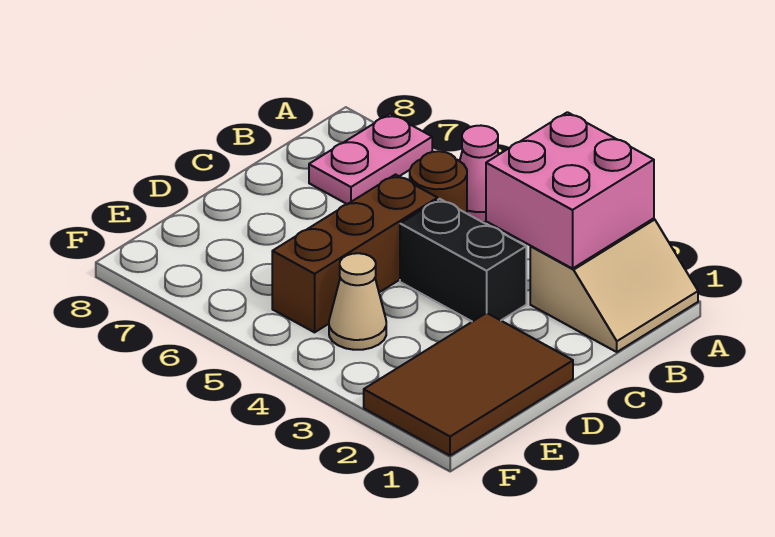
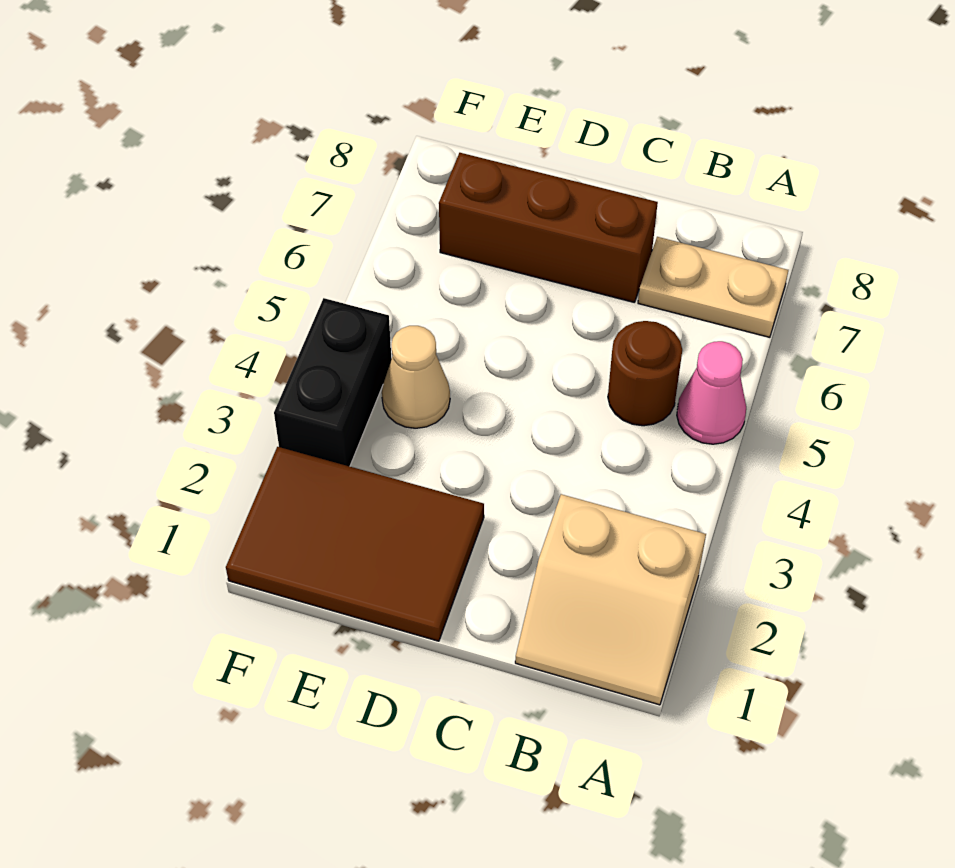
pink brick A2:B3 level 2 -> none
pink plate A7:B7 level 1 -> tan plate A7:B7 level 1
black brick C3:C4 level 1 -> black brick F3:F4 level 1
brown brick C5:E5 level 1 -> brown brick C7:E7 level 1

